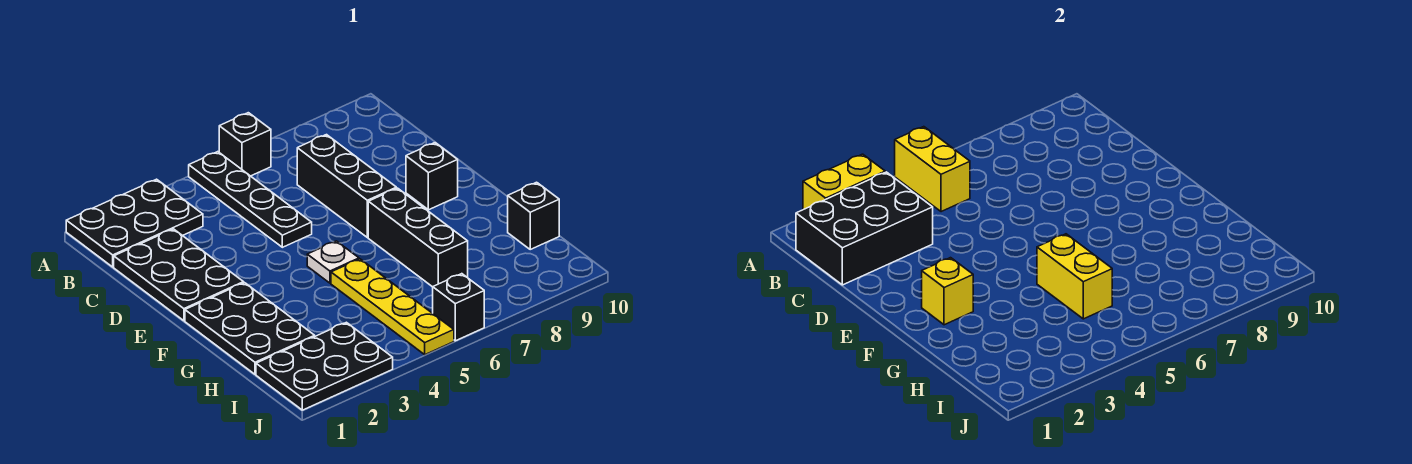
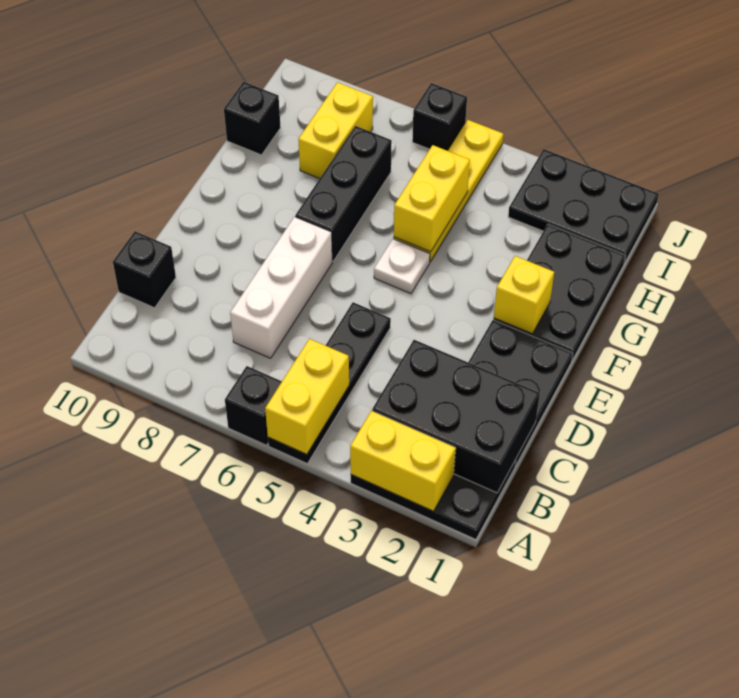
black brick C7:E7 level 1 -> white brick C7:E7 level 1
black brick E9 level 1 -> black brick C10 level 1
none -> yellow brick H8:I8 level 1

